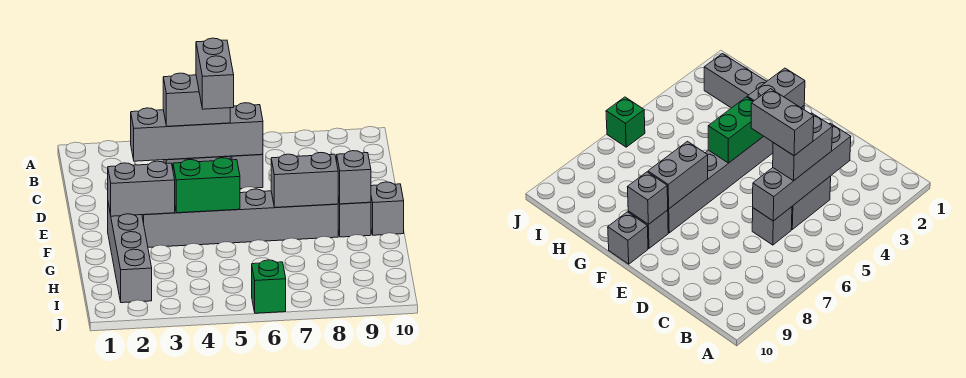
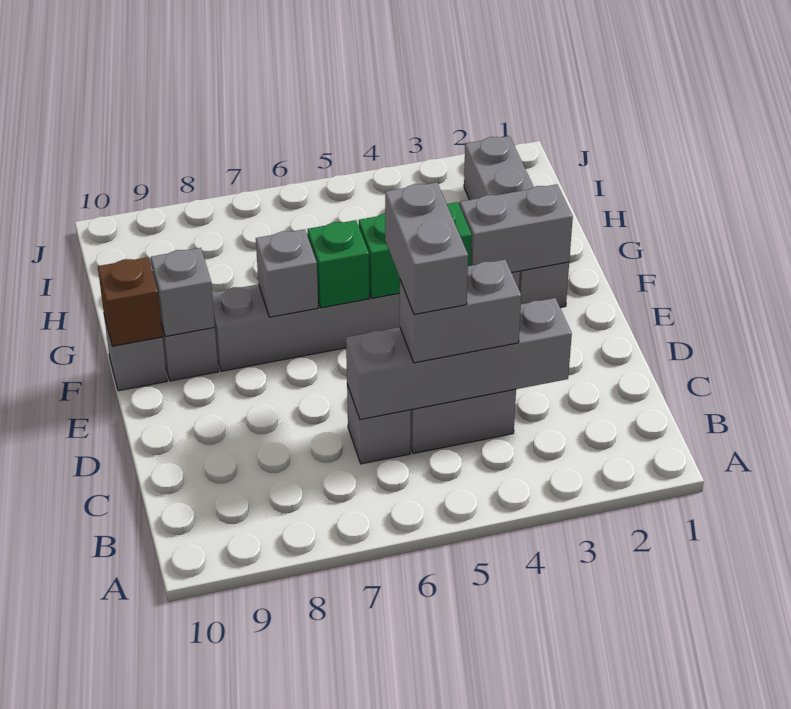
grey brick F7:F8 level 2 -> grey brick F7 level 2
none -> brown brick F10 level 2
green brick J6 level 1 -> green brick F6 level 2

